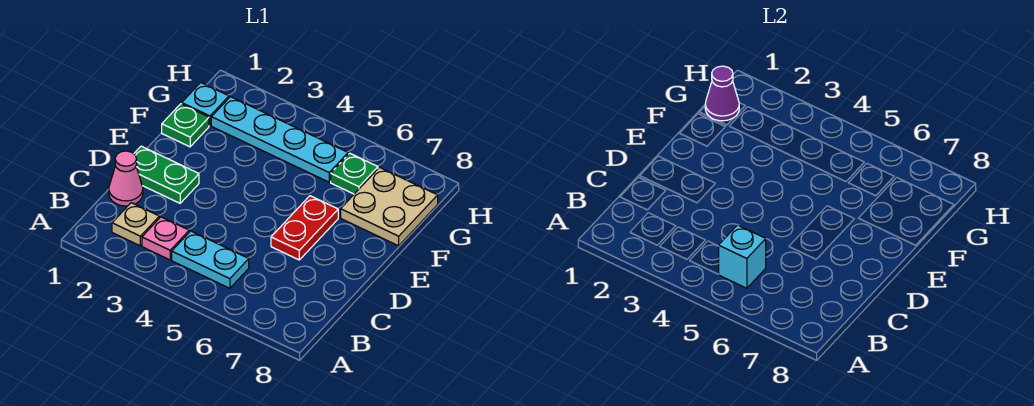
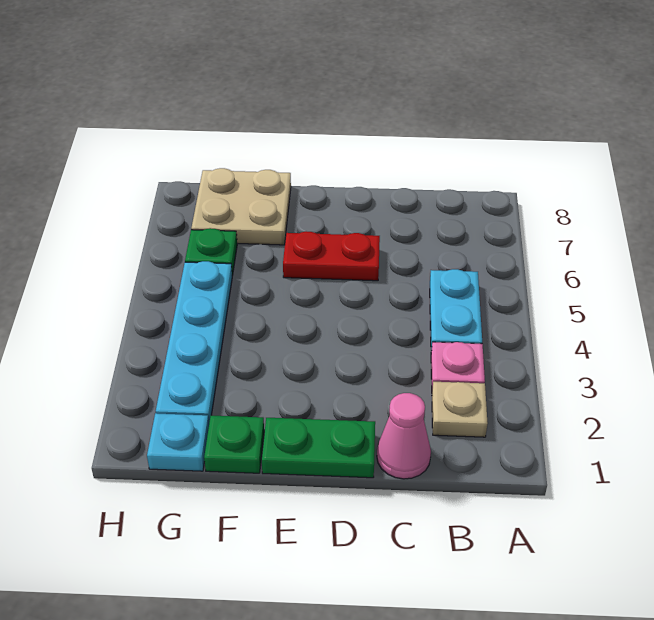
cyan brick B5 level 2 -> none
green plate D1:D2 level 1 -> green plate D1:E1 level 1
purple cone G1 level 2 -> none

